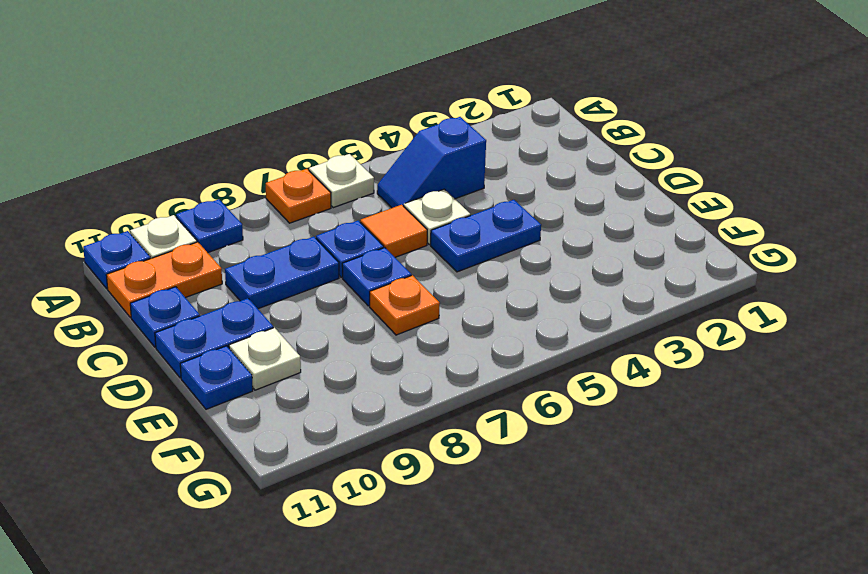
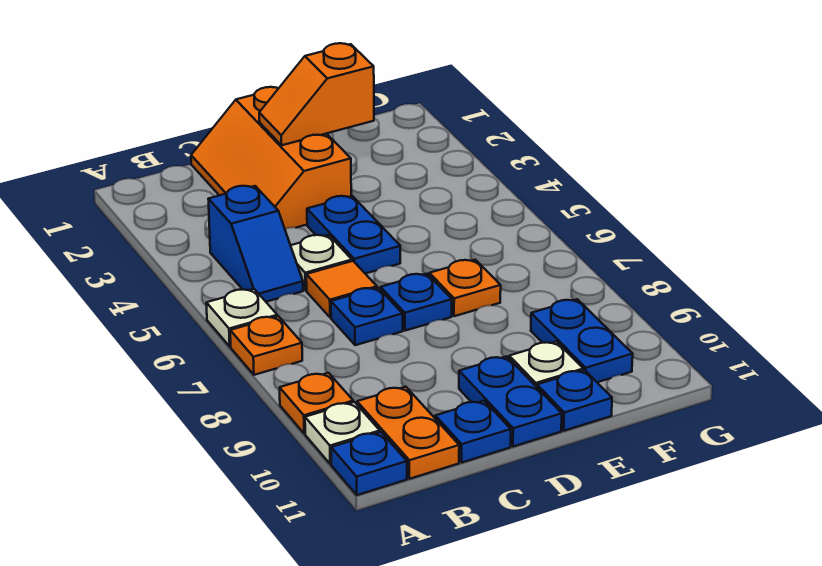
blue plate A9 level 1 -> orange plate A9 level 1
none -> orange slope C1:D3 level 1 top D
blue plate C8:C9 level 1 -> blue plate F9:F10 level 1
none -> orange slope D2:E2 level 2 top E

